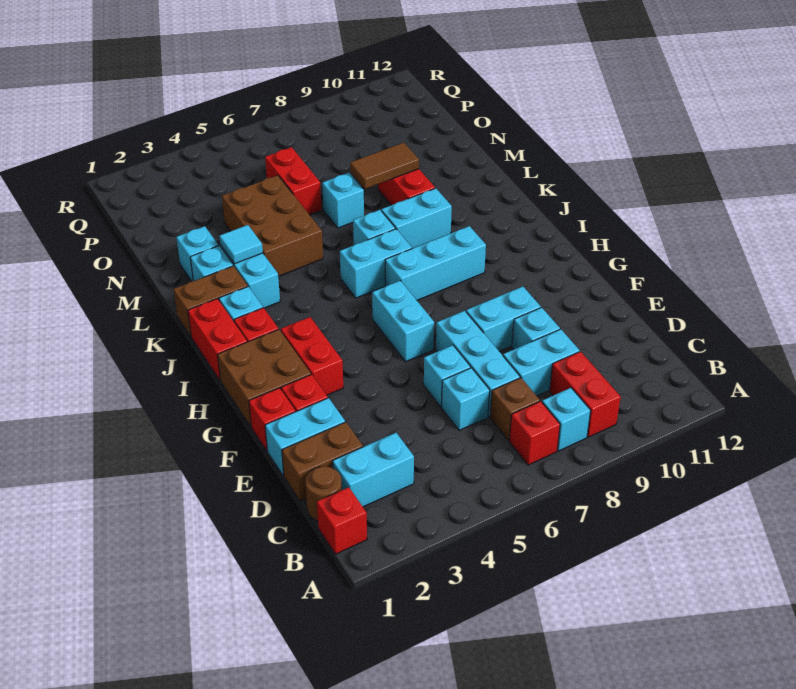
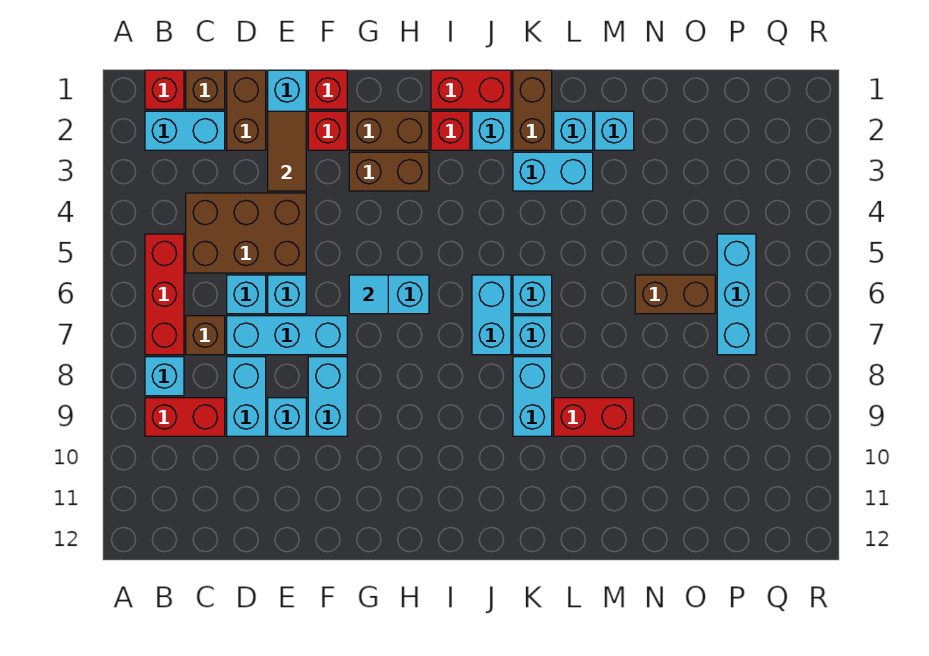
red brick B7 level 1 -> red brick B5:B7 level 1
brown round brick C1 level 1 -> brown brick C1 level 1
cyan brick C2:C3 level 1 -> cyan brick B2:C2 level 1
brown brick G1:H2 level 1 -> brown brick G2:H2 level 1
red brick G3:H3 level 1 -> brown brick G3:H3 level 1
cyan brick I7:I9 level 1 -> cyan brick P5:P7 level 1
cyan tile L3 level 2 -> cyan tile G6 level 2
brown brick L4:N5 level 1 -> brown brick C4:E5 level 1
cyan brick M7 level 1 -> cyan brick K6 level 1
brown tile M8:M9 level 2 -> brown tile E2:E3 level 2
red brick N6:O6 level 1 -> brown brick N6:O6 level 1

